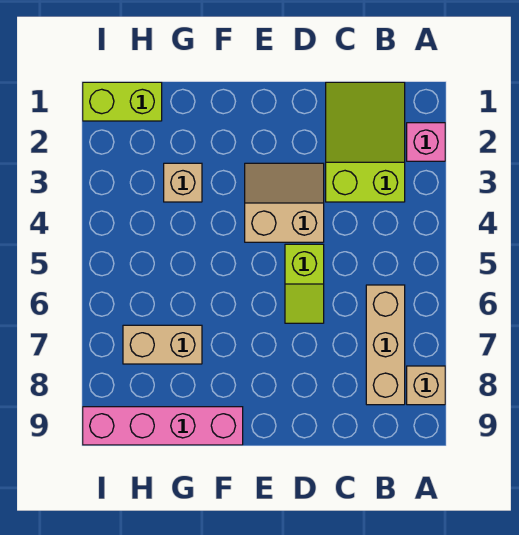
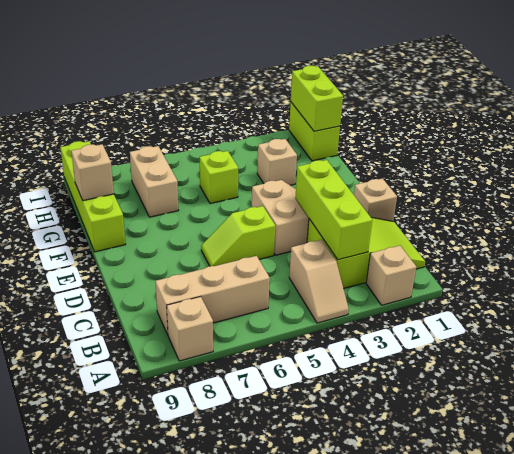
pink brick A2 level 1 -> tan brick A2 level 1
none -> tan slope A4:B4 level 1 top B
none -> lime brick B3:D3 level 2
none -> tan brick D1 level 1
pink brick F9:I9 level 1 -> lime brick F9:I9 level 1
none -> lime brick G5 level 1
none -> tan brick G9 level 2
none -> lime brick H1:I1 level 2

